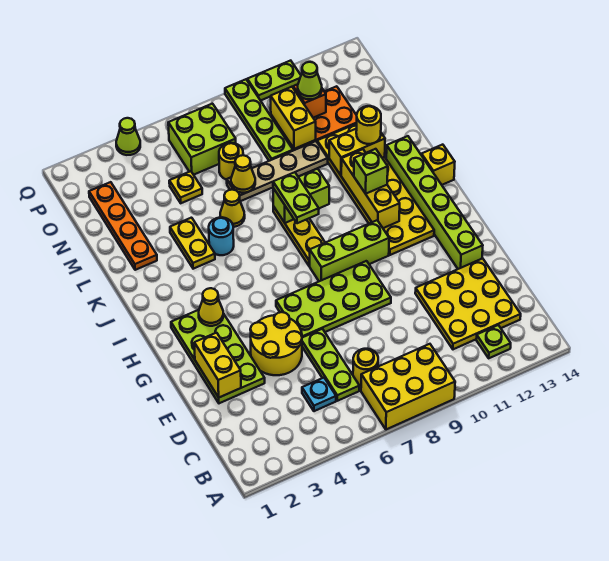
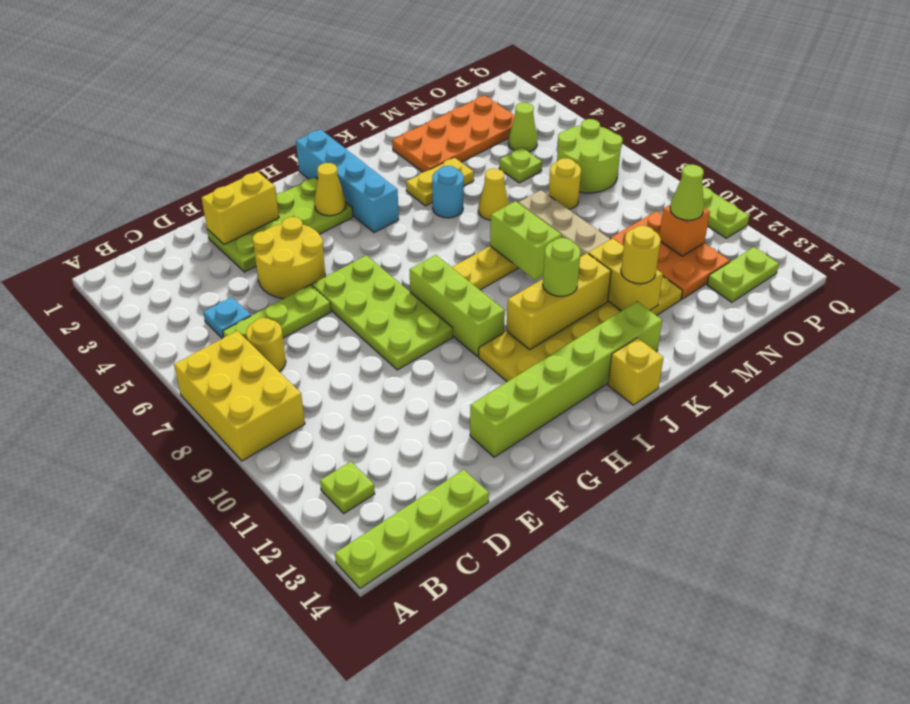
yellow plate C11:E13 level 1 -> none
none -> cyan brick I1:I4 level 1
lime plate J8:K8 level 3 -> lime plate O13:P13 level 1
lime brick J11 level 3 -> lime round brick J11 level 3
orange plate L2:O2 level 1 -> orange plate L2:O3 level 1
yellow cone M7 level 2 -> none
yellow plate N5 level 1 -> lime plate N5 level 1
lime plate N9:Q9 level 1 -> lime plate A14:D14 level 1
yellow brick N10:O10 level 2 -> none
lime brick O6:P7 level 1 -> lime round brick O6:P7 level 1
lime cone Q4 level 1 -> lime cone O4 level 1

